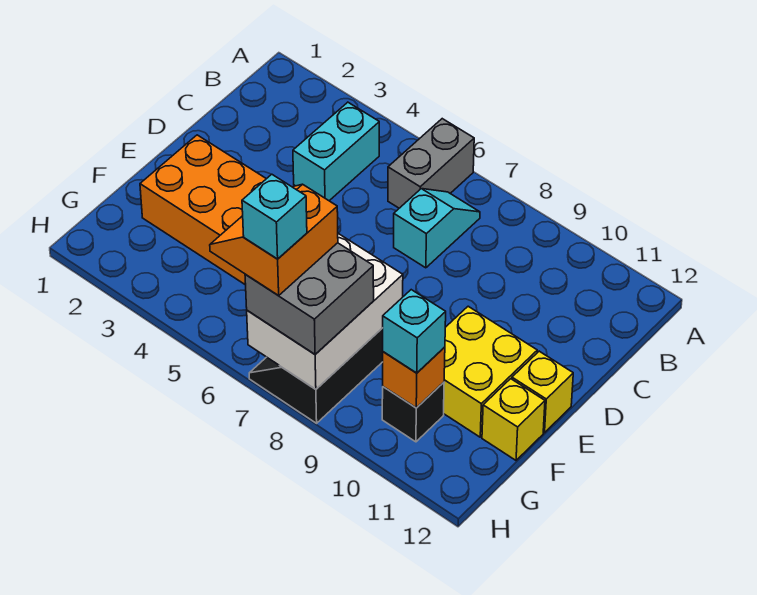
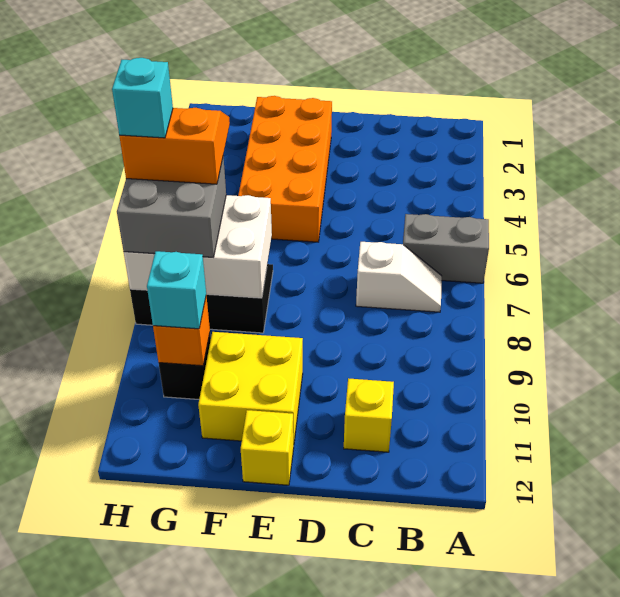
cyan brick B4:C4 level 1 -> none
cyan slope B7:C7 level 1 top C -> white slope B7:C7 level 1 top C
yellow brick F12 level 1 -> yellow brick C11 level 1

